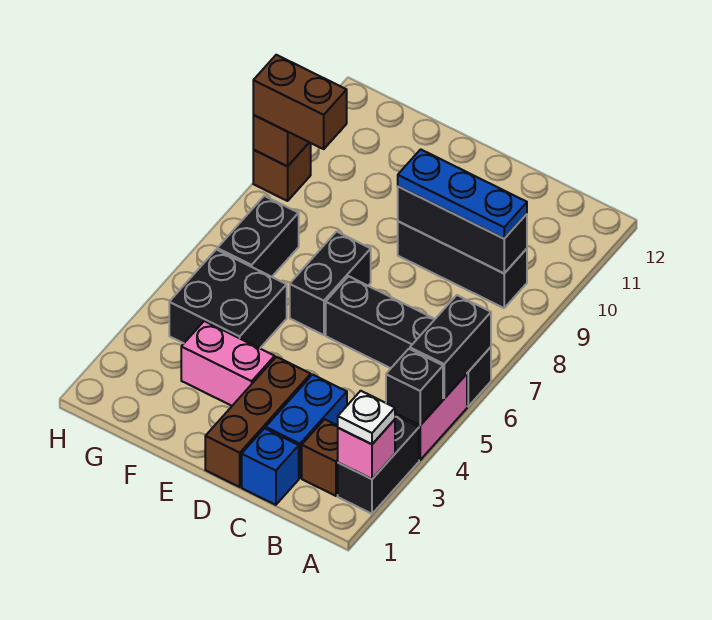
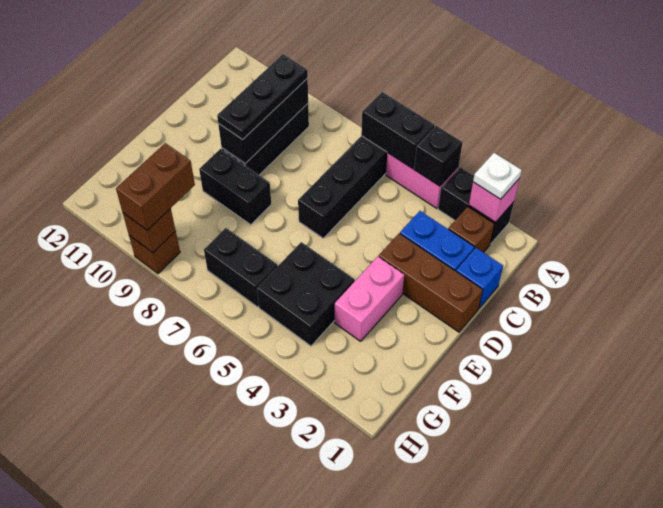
blue plate B9:D9 level 3 -> black plate B9:D9 level 3
black brick E6:E7 level 1 -> black brick E8:E9 level 1

